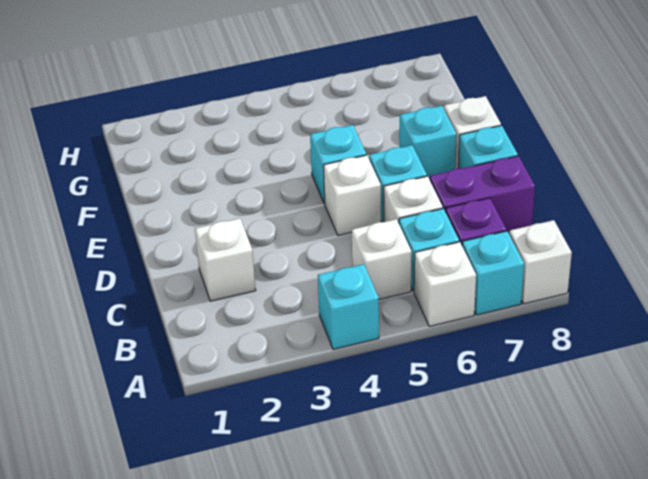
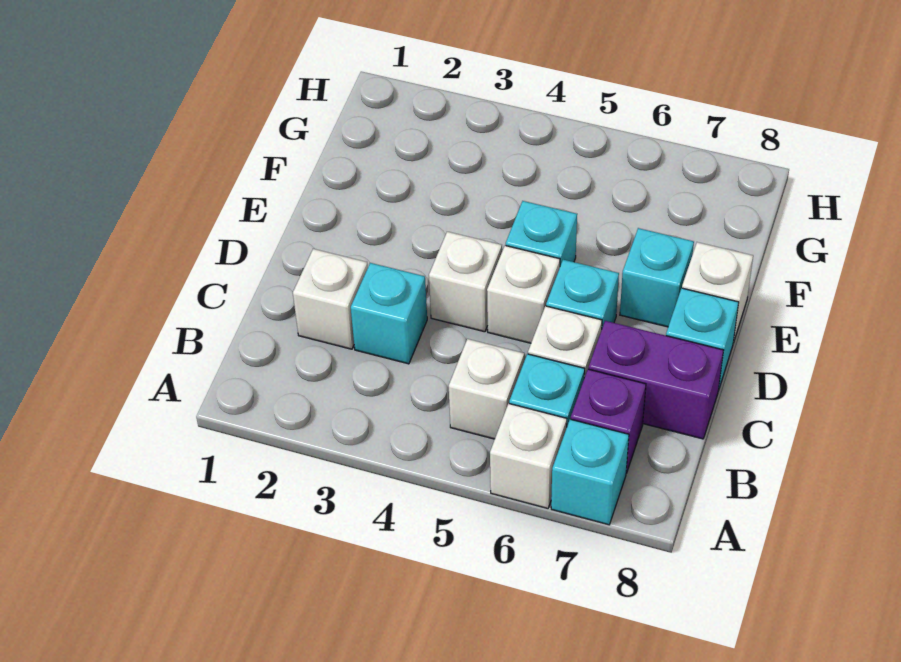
cyan brick A4 level 1 -> cyan brick C3 level 1
white brick A8 level 1 -> white brick D4 level 1

